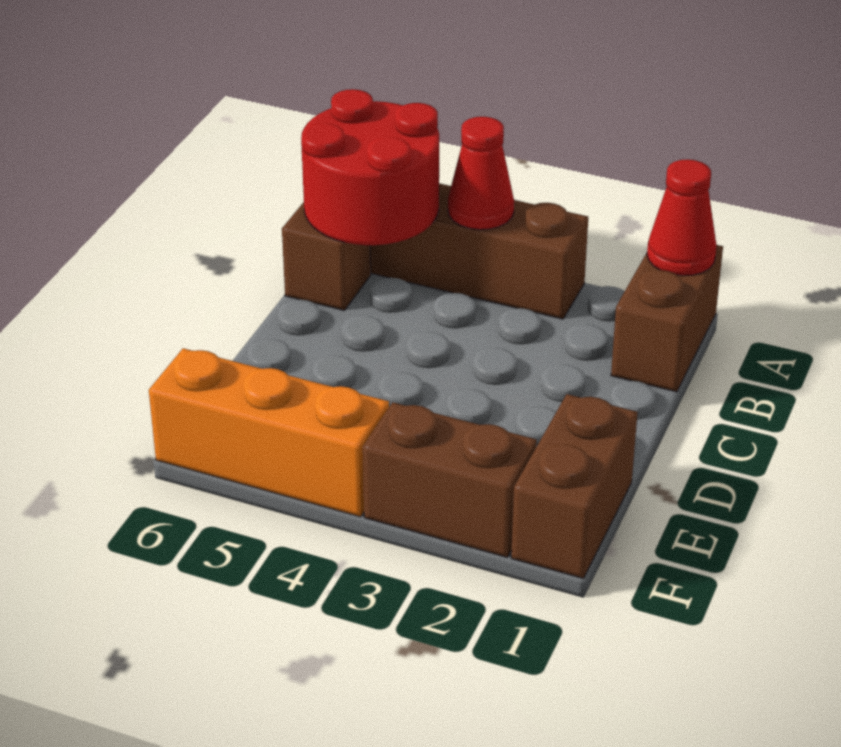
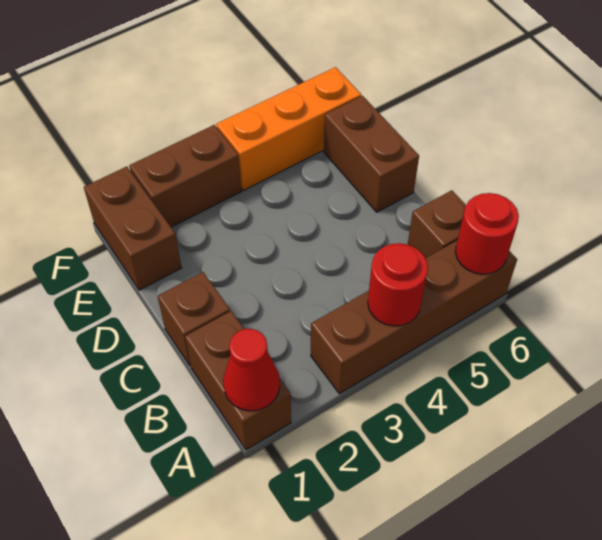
red cone A4 level 2 -> red round brick A4 level 2
red round brick A5:B6 level 2 -> red round brick A6 level 2
none -> brown brick C1 level 1
none -> brown brick D6:E6 level 1

